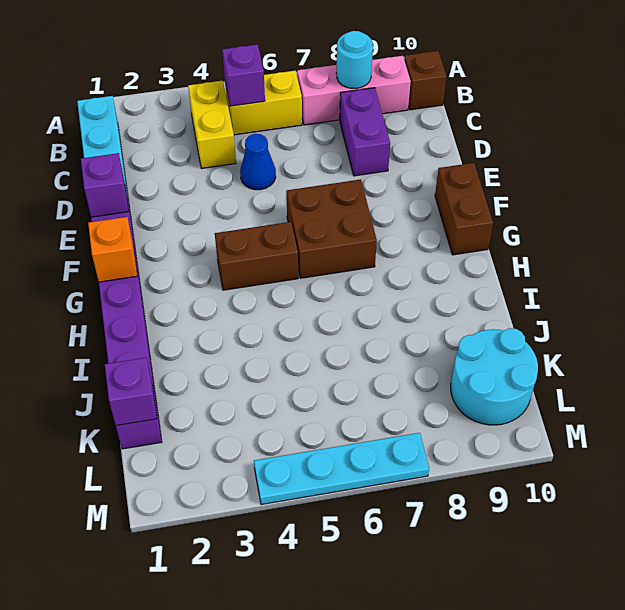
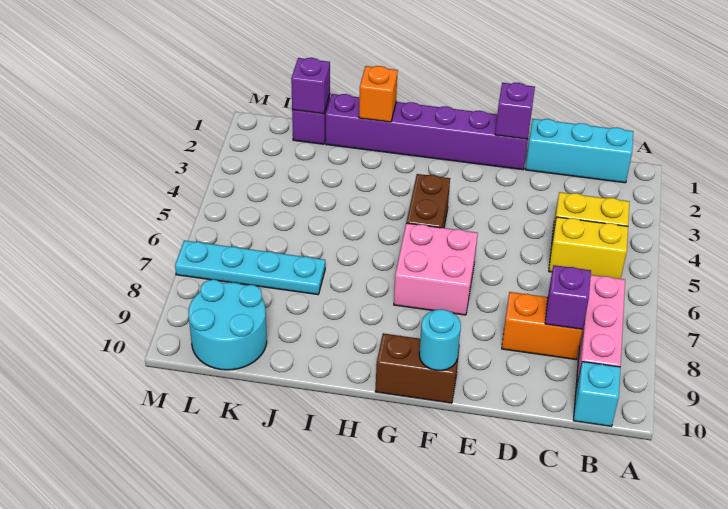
yellow brick B5:B6 level 1 -> yellow brick B5:C5 level 1
purple brick B5 level 2 -> purple brick C8 level 2
cyan round brick B8 level 2 -> cyan round brick F10 level 2
brown brick B10 level 1 -> cyan brick B10 level 1
purple brick C8:D8 level 1 -> orange brick C8:D8 level 1
blue cone D5 level 1 -> none
brown brick F6:G7 level 1 -> pink brick F6:G7 level 1
orange brick G1 level 2 -> orange brick I1 level 2
cyan plate M4:M7 level 1 -> cyan plate J7:M7 level 1

